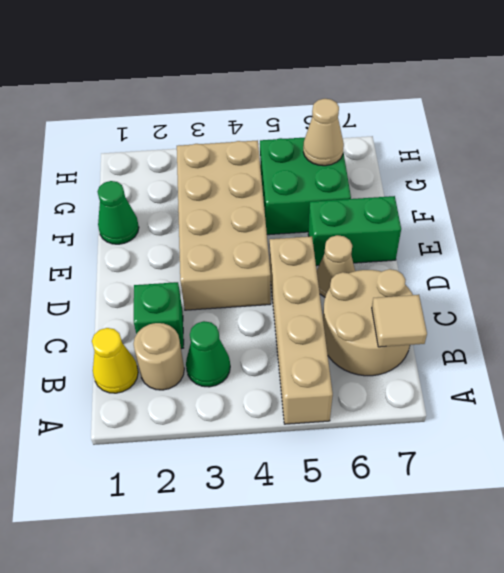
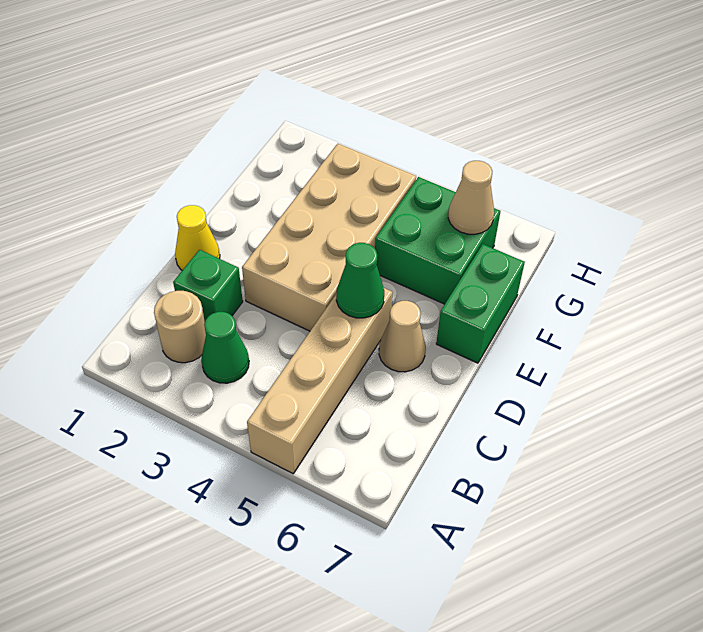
yellow cone B1 level 1 -> yellow cone D1 level 1
tan round brick B6:C7 level 1 -> none
tan tile B7 level 2 -> none
green brick E6:E7 level 1 -> green brick E7:F7 level 1
green cone F1 level 1 -> green cone D5 level 2

